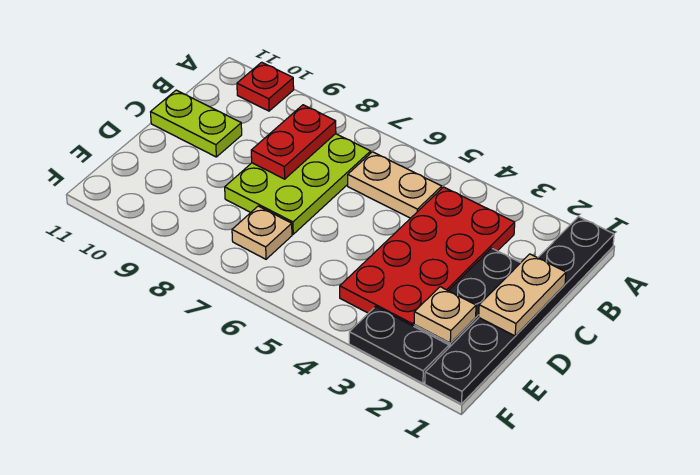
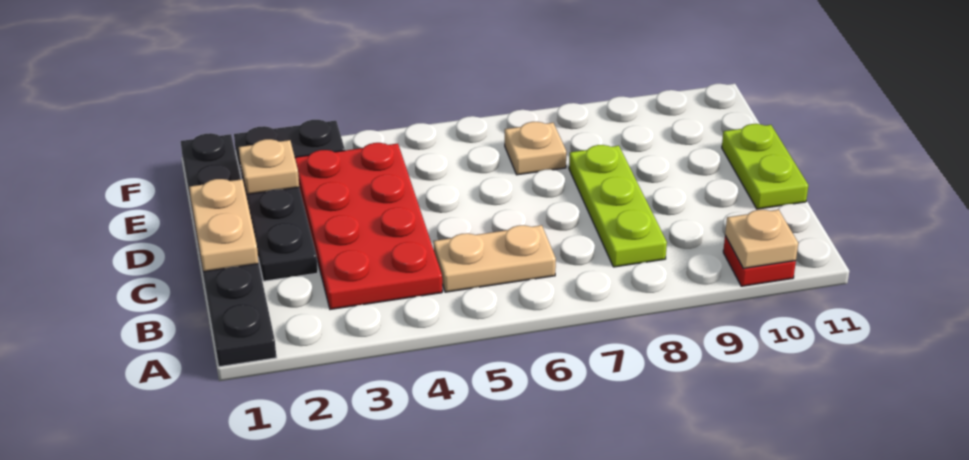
none -> tan plate A10 level 2
lime plate B7:D8 level 1 -> lime plate B8:D8 level 1
red plate B8:C8 level 2 -> none
lime plate C10:C11 level 1 -> lime plate C11:D11 level 1

